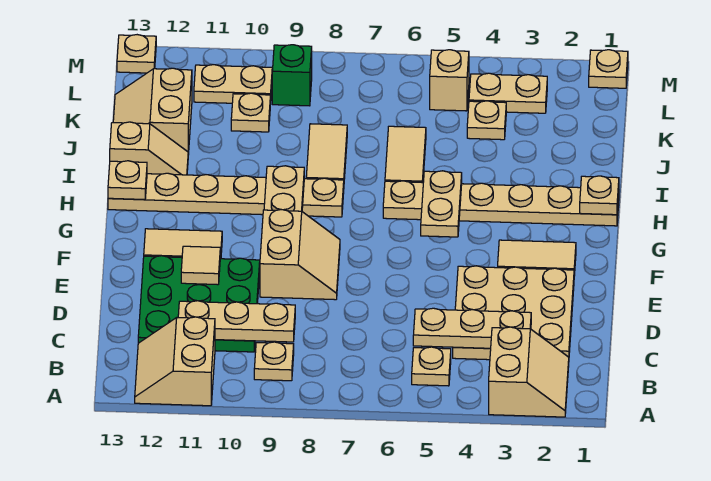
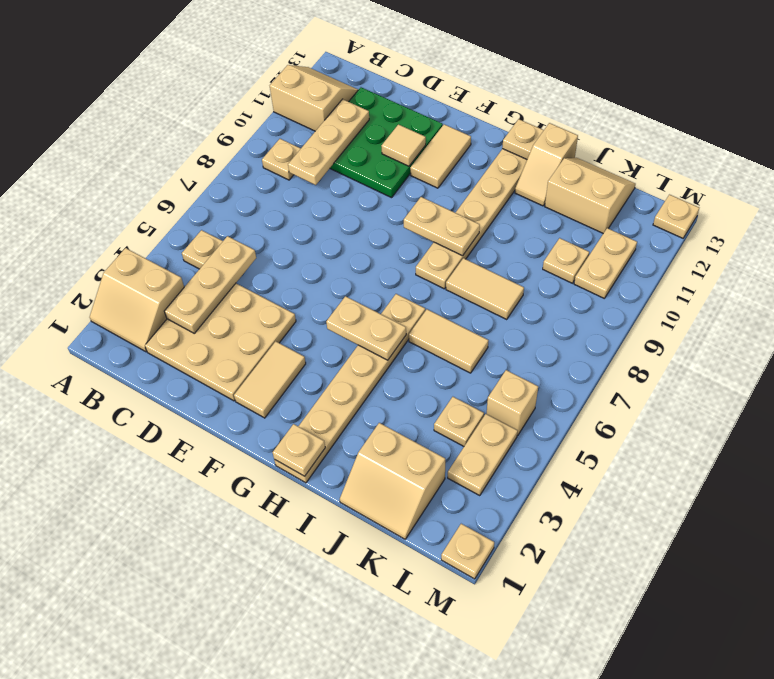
tan slope E8:F9 level 1 top 9 -> tan slope J1:K2 level 1 top 2
green brick L9 level 1 -> none

